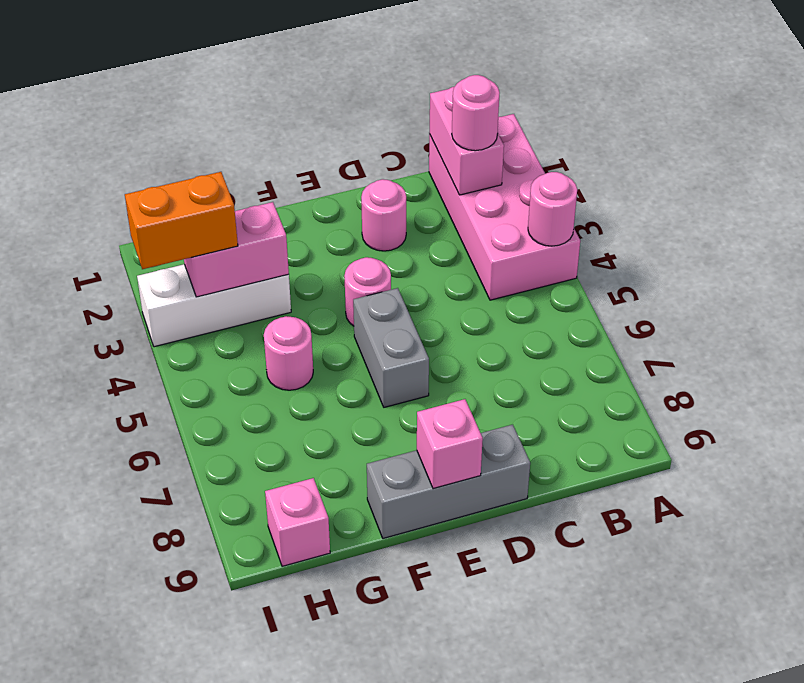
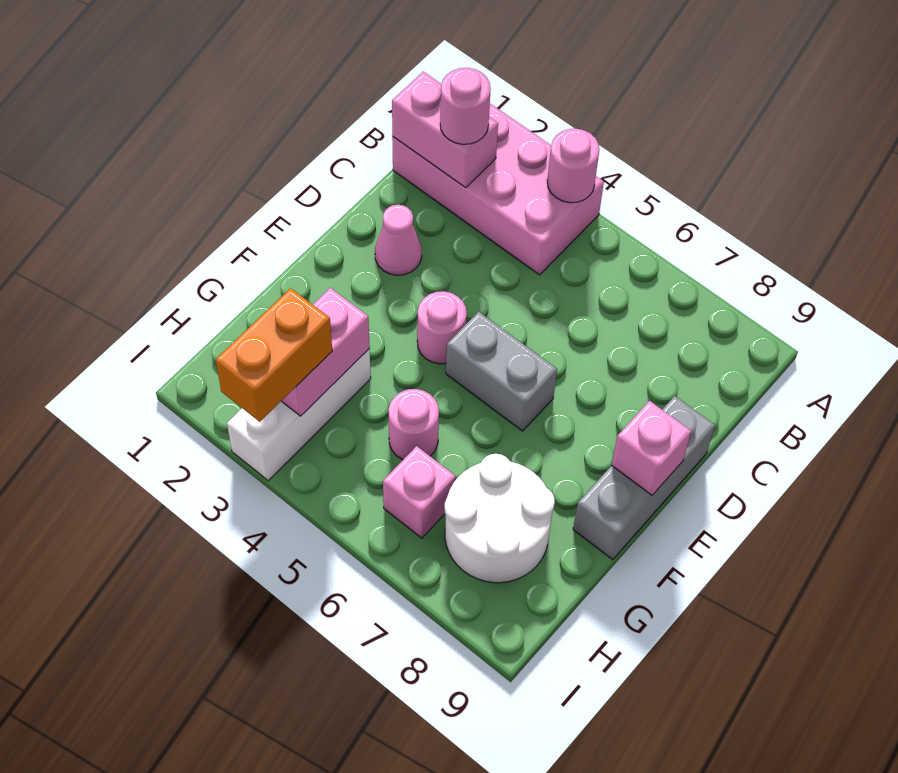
pink round brick D2 level 1 -> pink cone D2 level 1
none -> white round brick G7:H8 level 1
pink brick H9 level 1 -> pink brick H6 level 1

